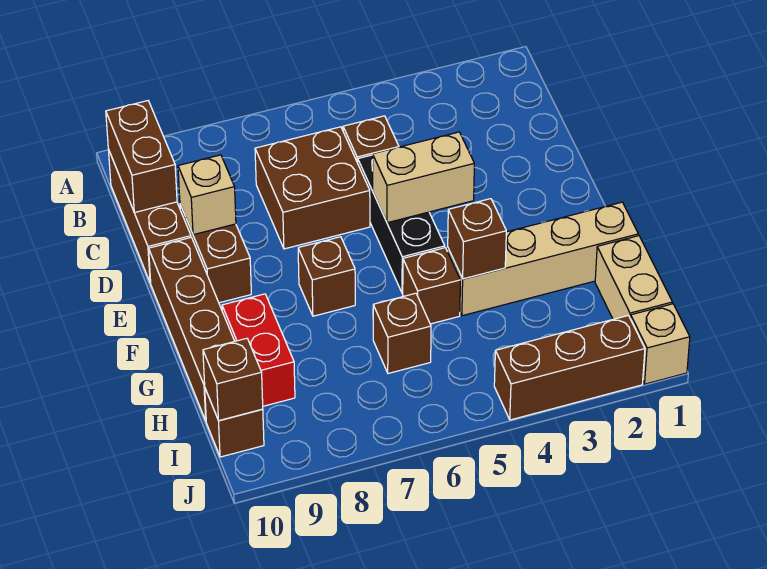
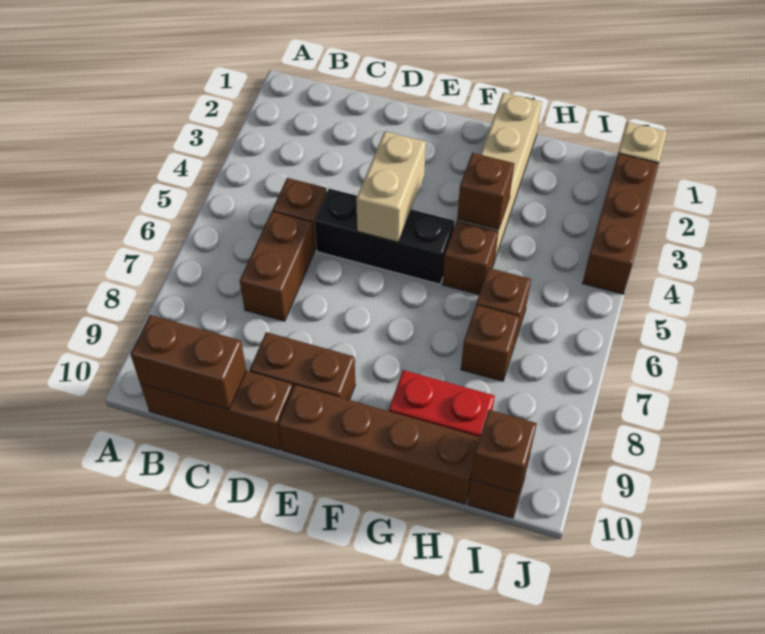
brown brick C6:D7 level 1 -> brown brick C6:C7 level 1
tan brick D9 level 2 -> none
brown brick F7 level 1 -> brown brick H7 level 1
tan brick H1:I1 level 1 -> none

